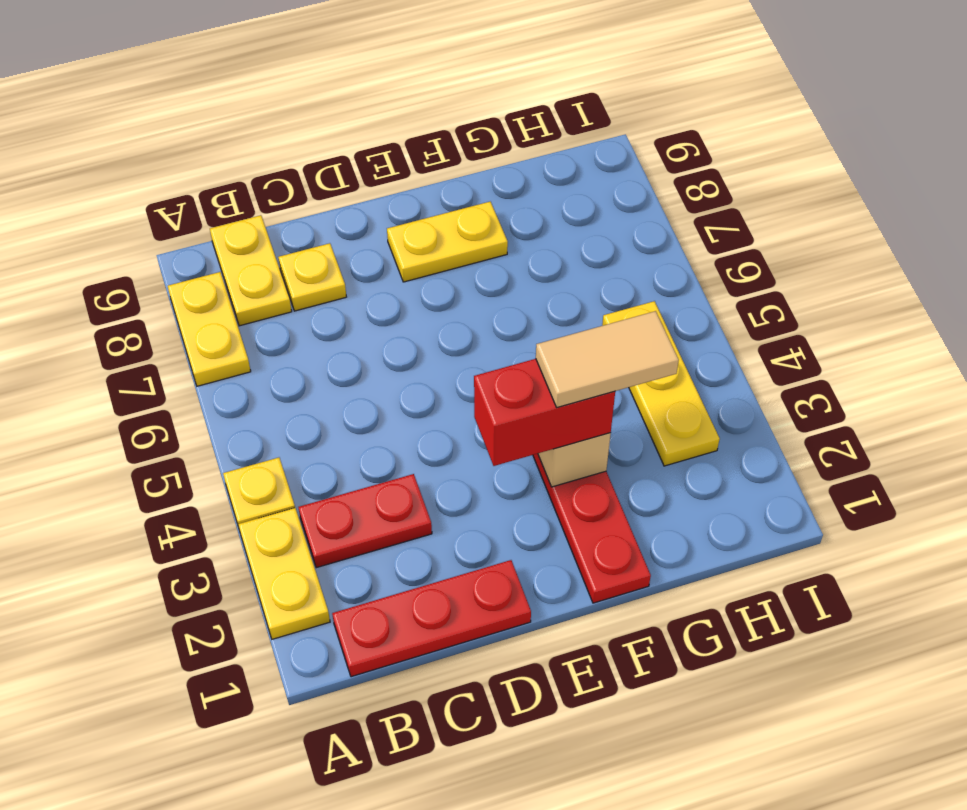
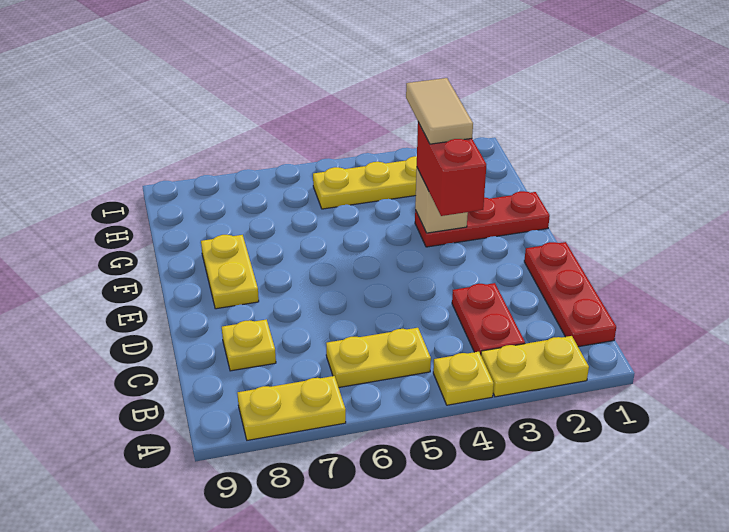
yellow plate B8:B9 level 1 -> yellow plate B5:B6 level 1

